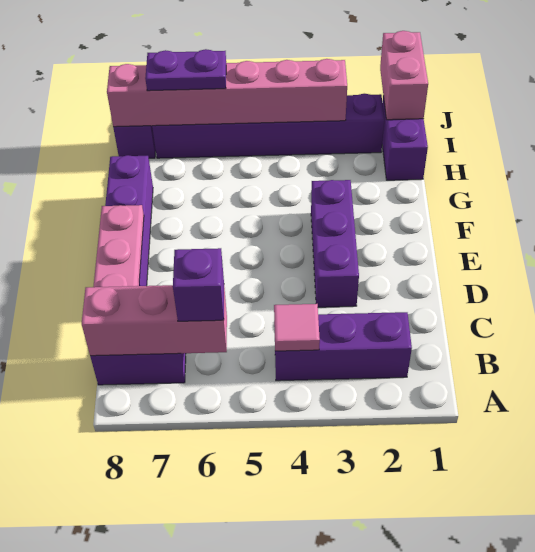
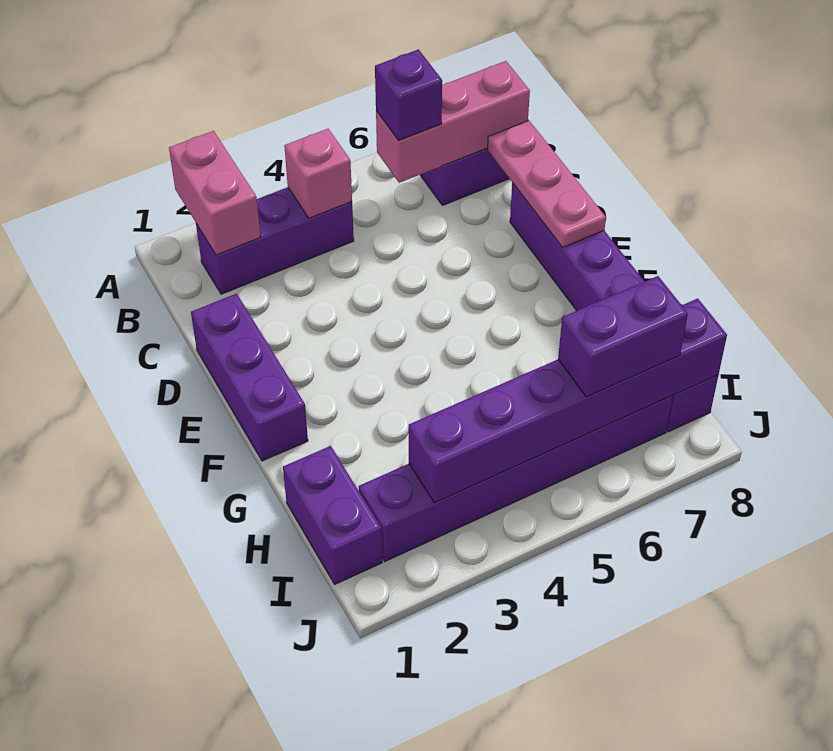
pink tile B4 level 2 -> pink brick B4 level 2
purple brick D3:F3 level 1 -> purple brick D1:F1 level 1
pink brick I1:J1 level 2 -> pink brick A2:B2 level 2
pink brick I3:I8 level 2 -> purple brick I3:I8 level 2
purple plate I6:I7 level 3 -> purple brick I6:I7 level 3

